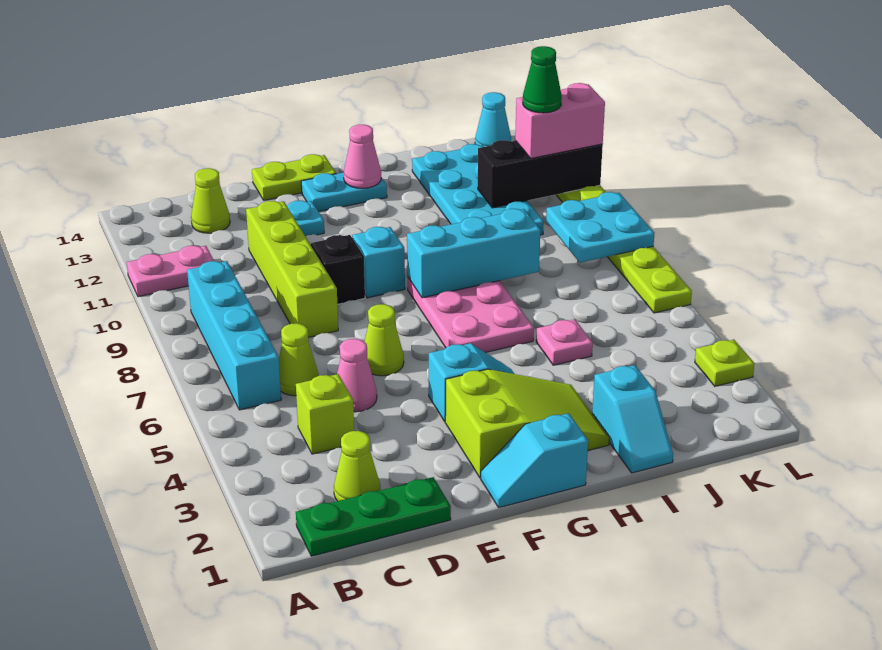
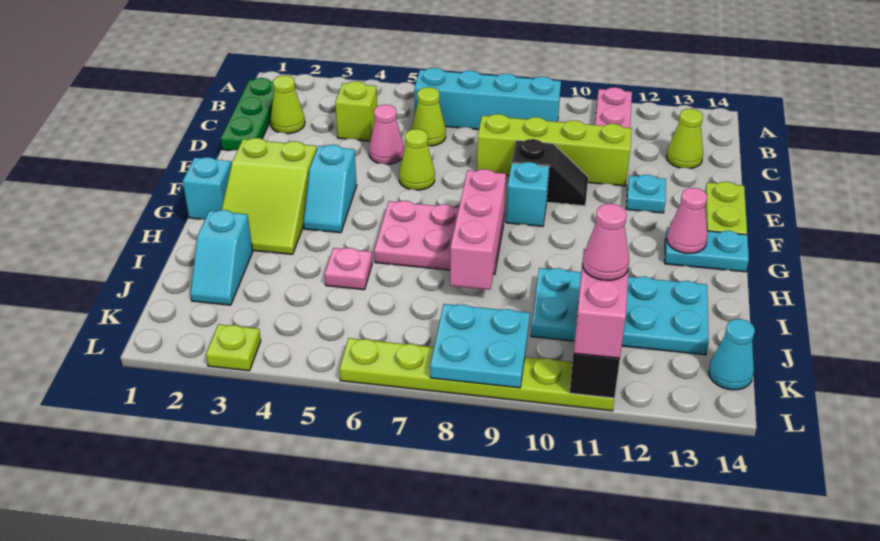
cyan plate F13:G13 level 1 -> cyan plate G13:G14 level 1
cyan brick G8:I8 level 2 -> pink brick G8:I8 level 2
cyan slope I1:I2 level 1 top 2 -> cyan slope I2:J2 level 1 top I
green cone K11 level 4 -> pink cone K11 level 4

